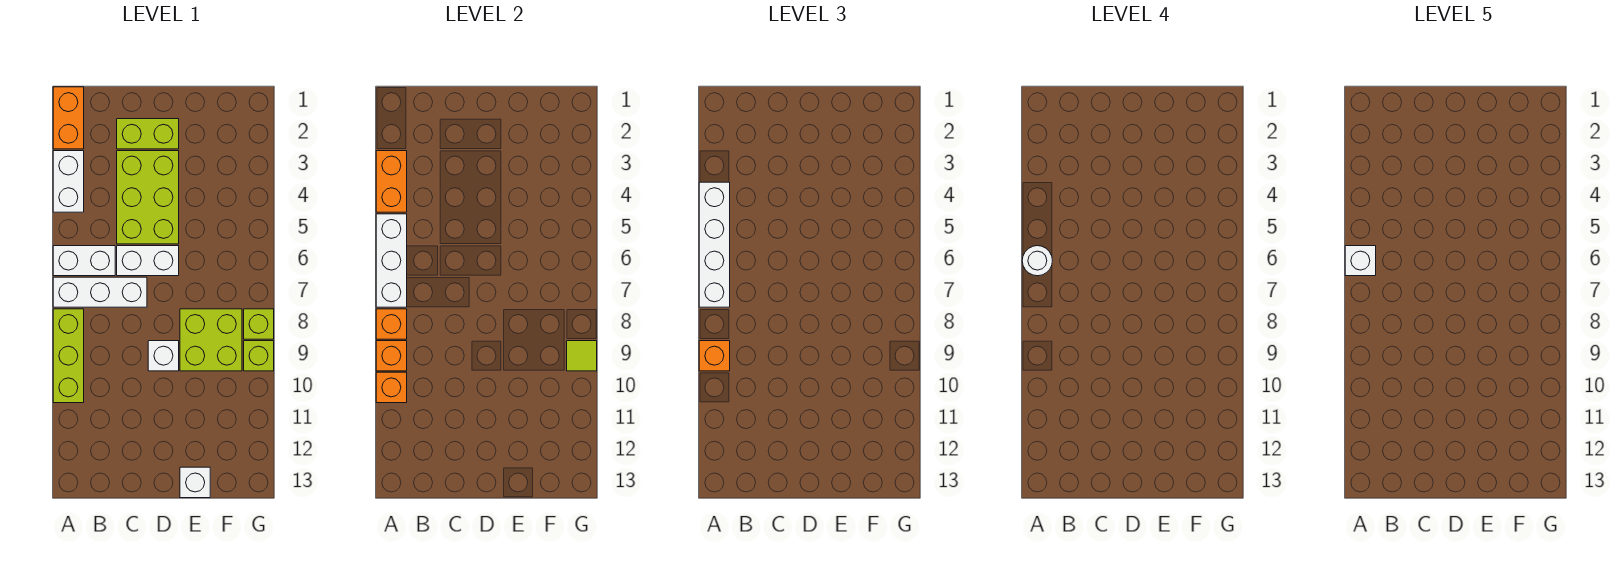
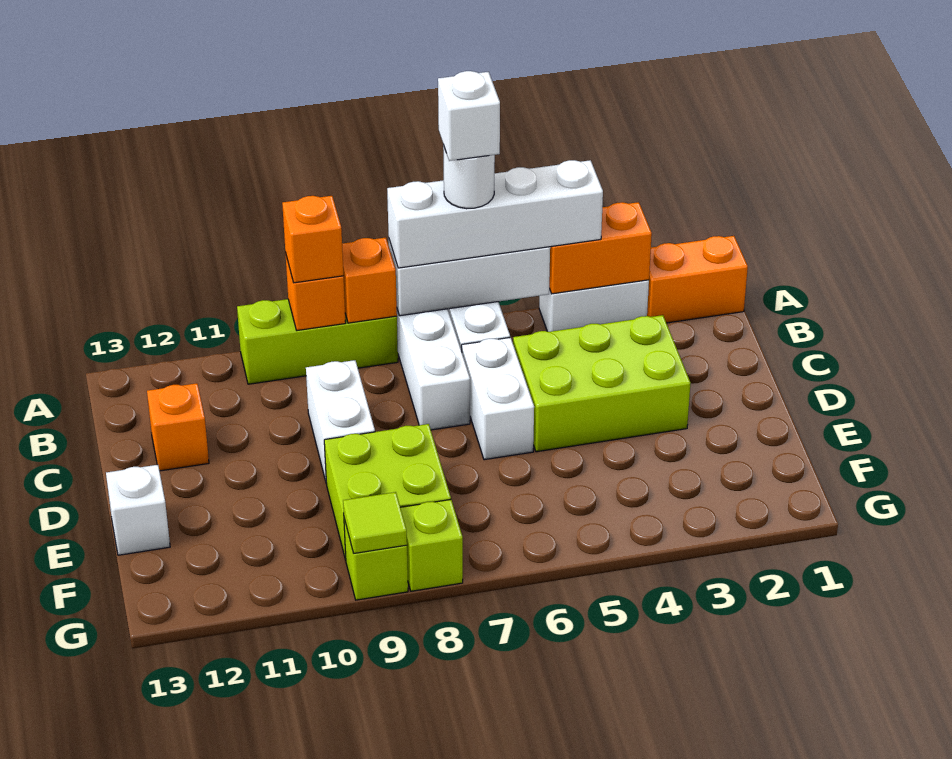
orange brick A10 level 2 -> orange brick C12 level 1
lime brick C2:D2 level 1 -> none
white brick D9 level 1 -> white brick C9:D9 level 1

